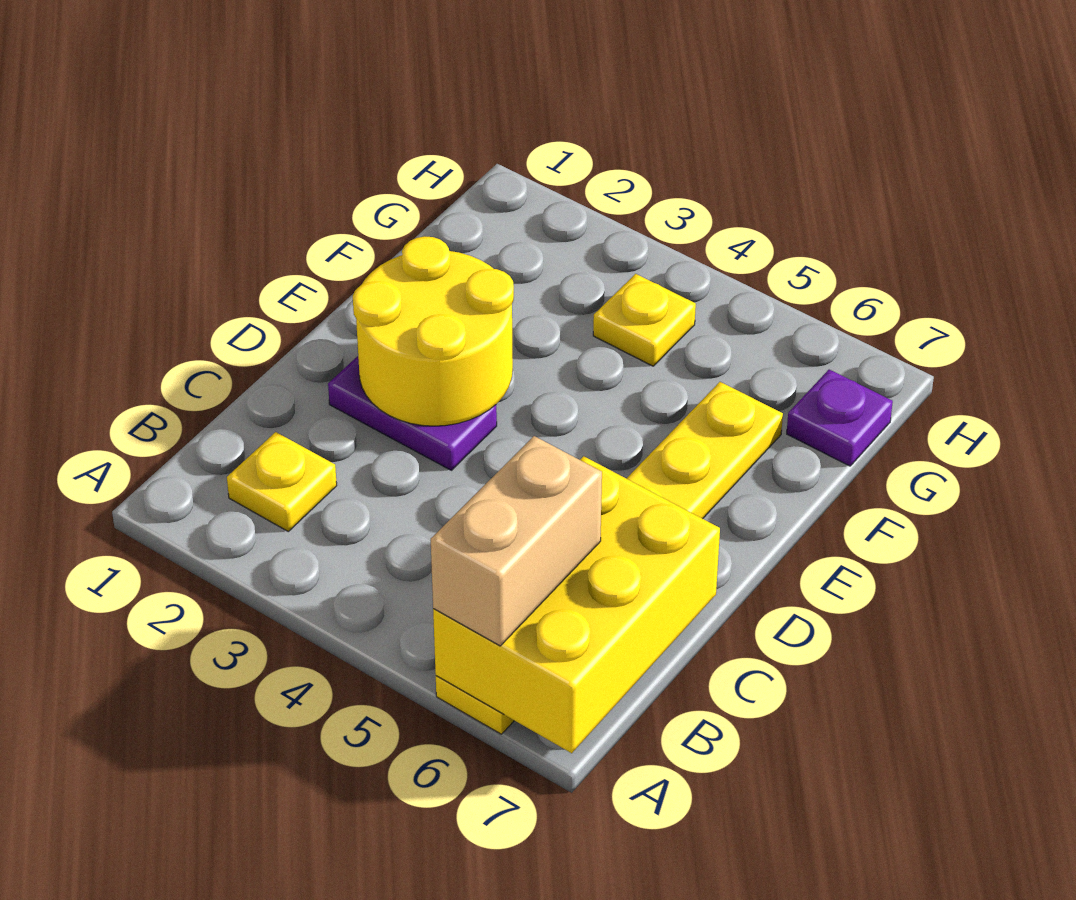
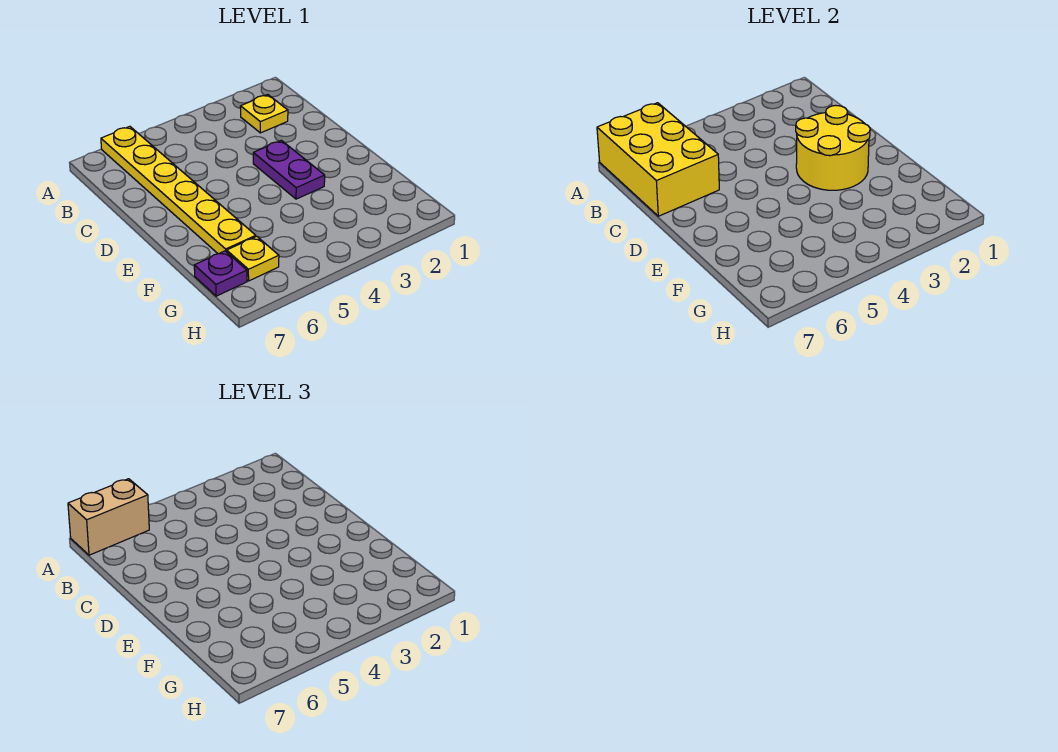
tan brick A6:B6 level 3 -> tan brick A6:A7 level 3
purple plate D2:D3 level 1 -> purple plate D3:E3 level 1
yellow plate G4 level 1 -> yellow plate G6 level 1

